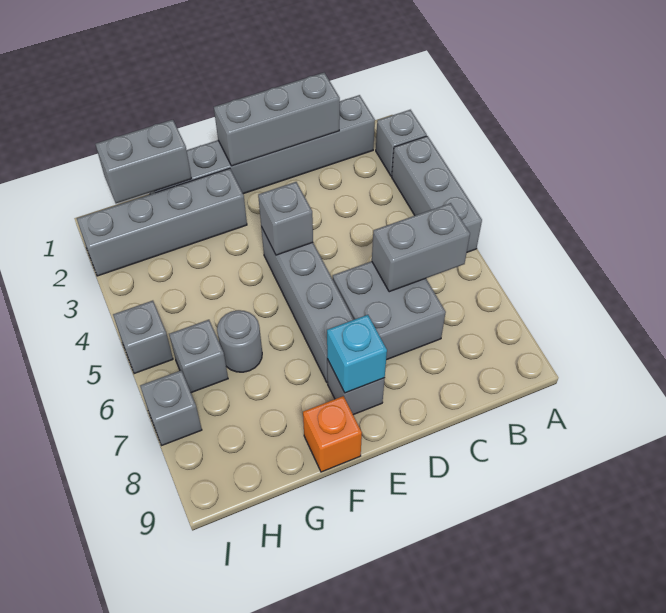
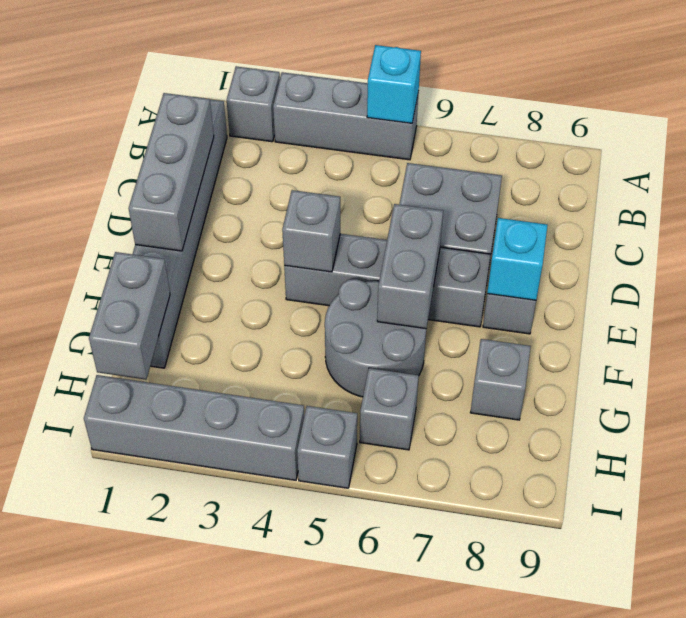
none -> cyan brick A5 level 2
grey brick B6:C6 level 2 -> grey brick E6:F6 level 2
grey brick F2:I2 level 1 -> grey brick I1:I4 level 1
orange brick F9 level 1 -> none
grey round brick G6 level 1 -> grey round brick F5:G6 level 1
grey brick I7 level 1 -> grey brick G8 level 1

